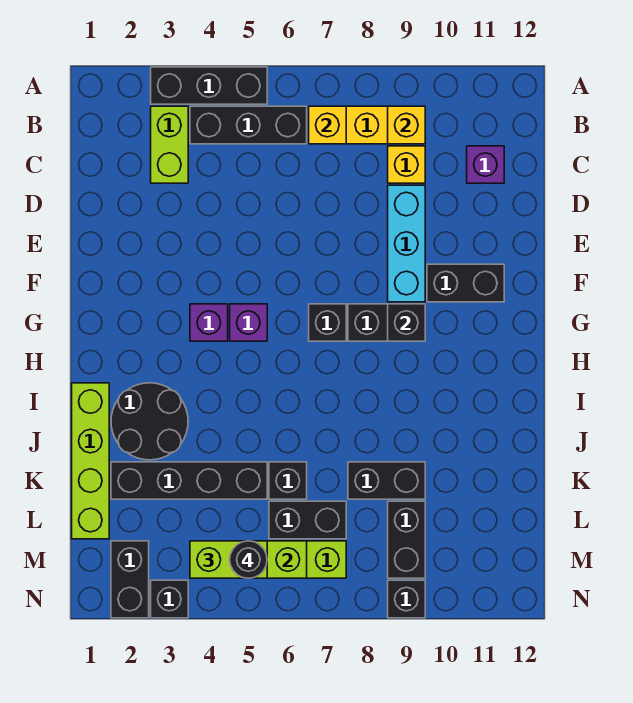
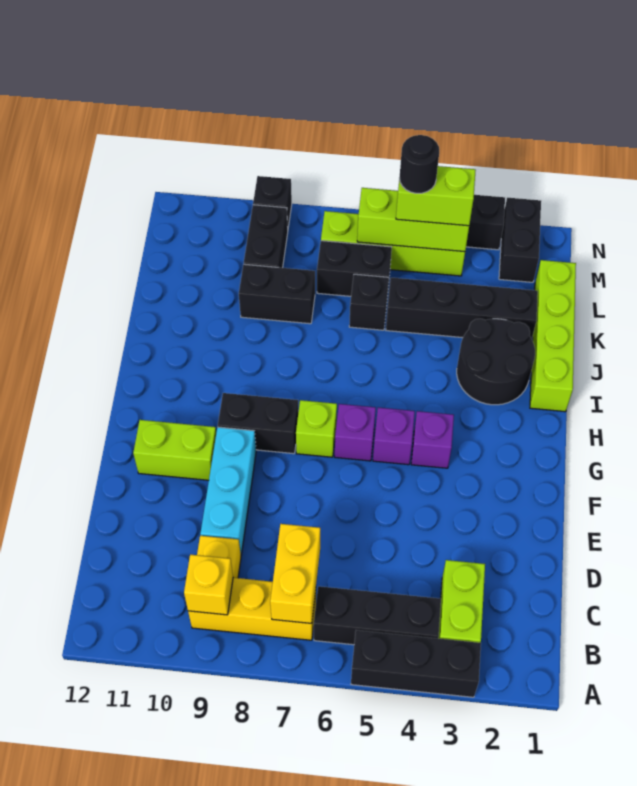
yellow brick B7 level 2 -> yellow brick B7:C7 level 2
purple brick C11 level 1 -> purple brick G6 level 1
black brick F10:F11 level 1 -> lime brick F10:F11 level 1
black brick G7 level 1 -> lime brick G7 level 1
black brick G9 level 2 -> none

